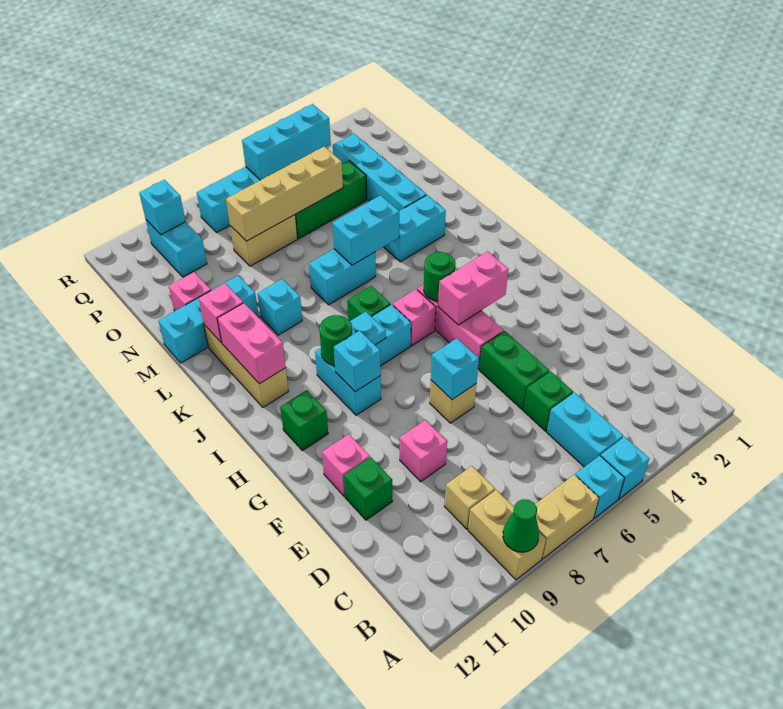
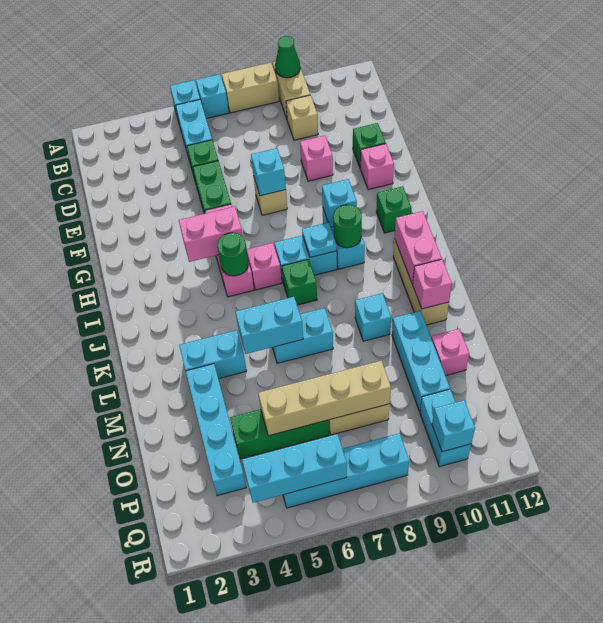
cyan brick M10:M12 level 1 -> cyan brick M10:O10 level 1

